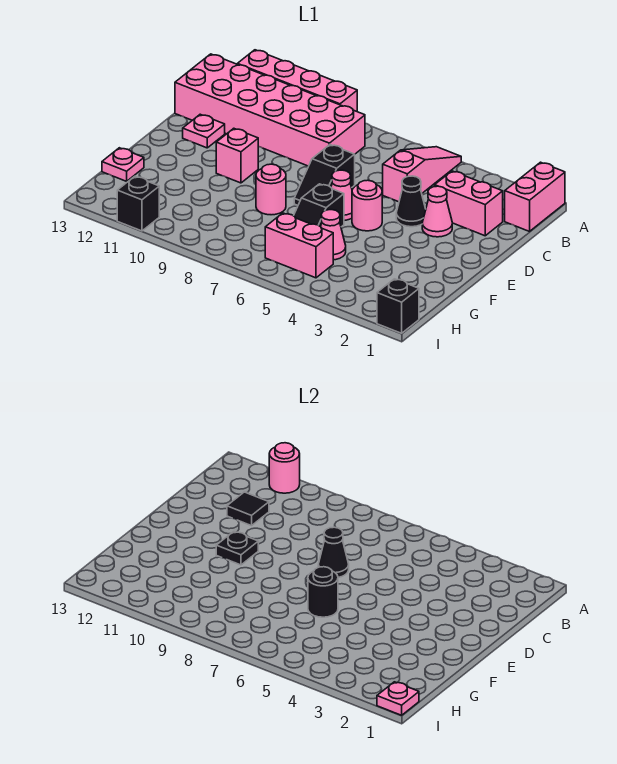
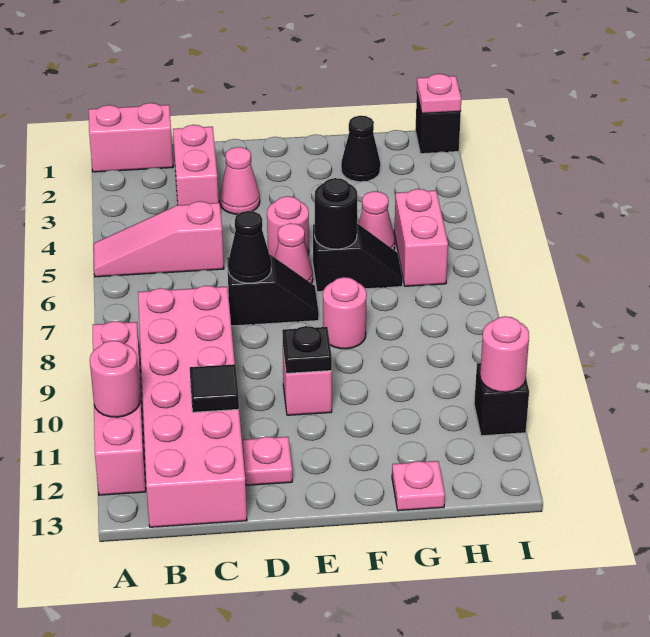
black cone D4 level 1 -> black cone G2 level 1
none -> pink round brick I11 level 2

